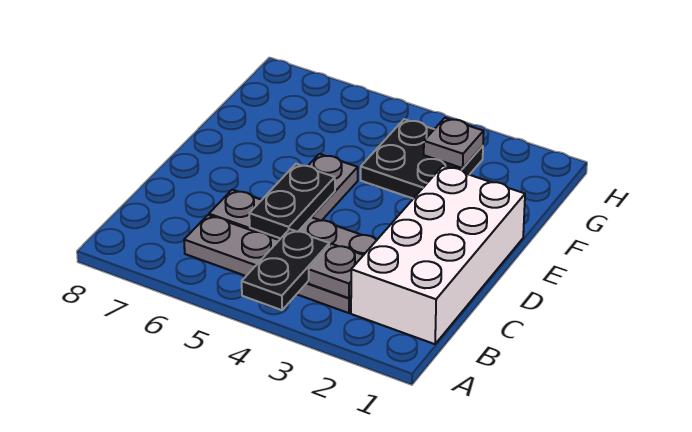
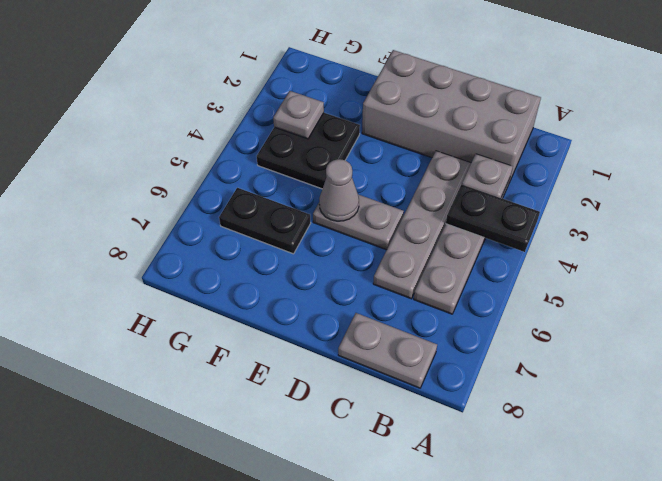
white brick B1:E2 level 1 -> grey brick B1:E2 level 1
none -> grey plate B8:C8 level 1
black plate C5:D5 level 2 -> black plate F6:G6 level 1
none -> grey cone E5 level 2

